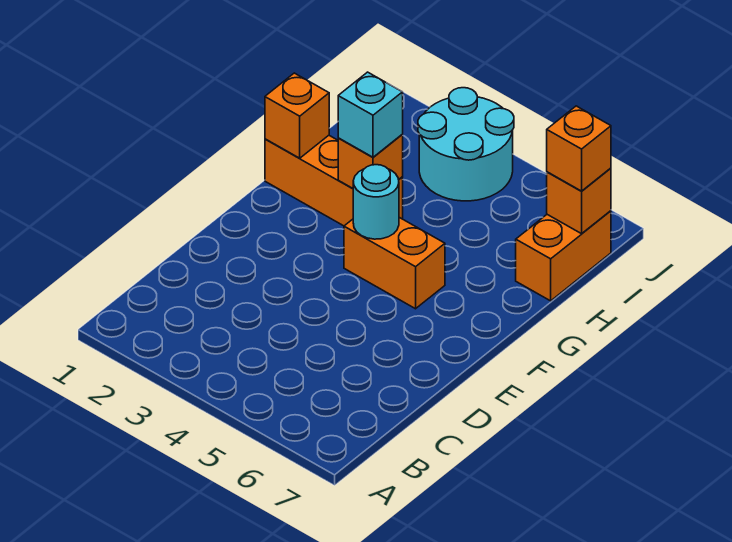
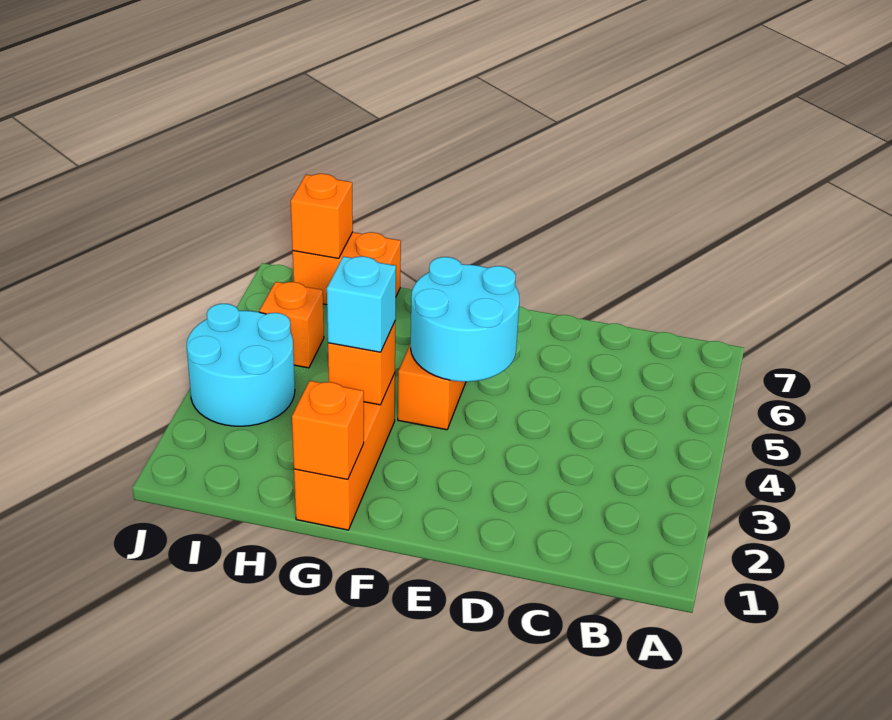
cyan round brick F4 level 2 -> cyan round brick E4:F5 level 2
orange brick I7 level 3 -> orange brick I5 level 1

